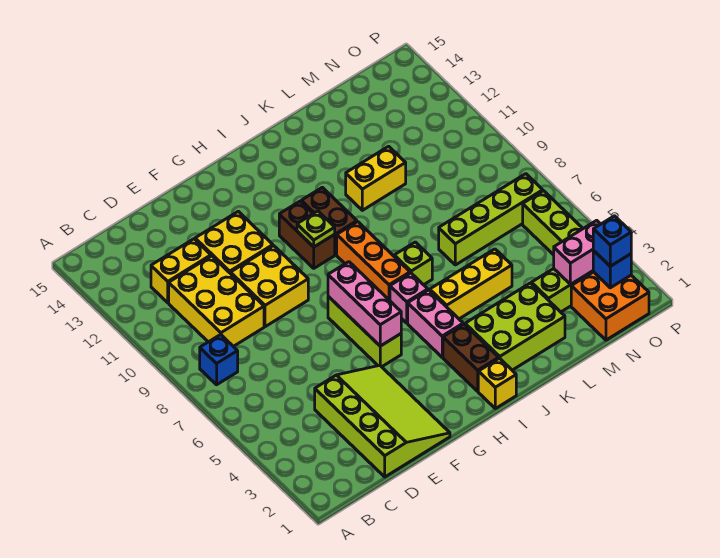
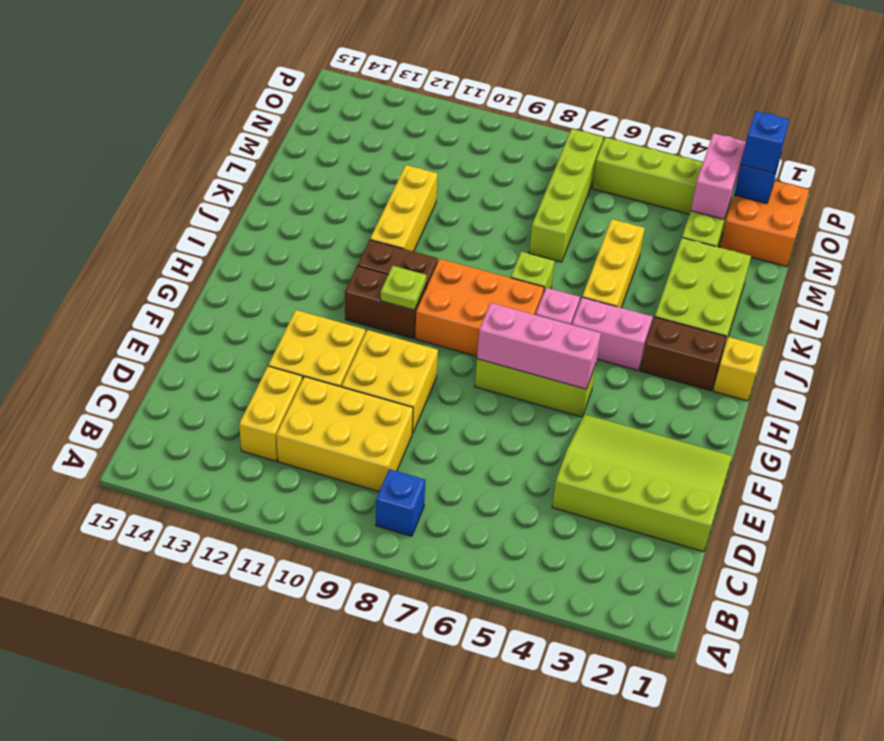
orange brick I7:I9 level 1 -> orange brick H7:I9 level 1
yellow brick K11:L11 level 1 -> yellow brick J11:L11 level 1

